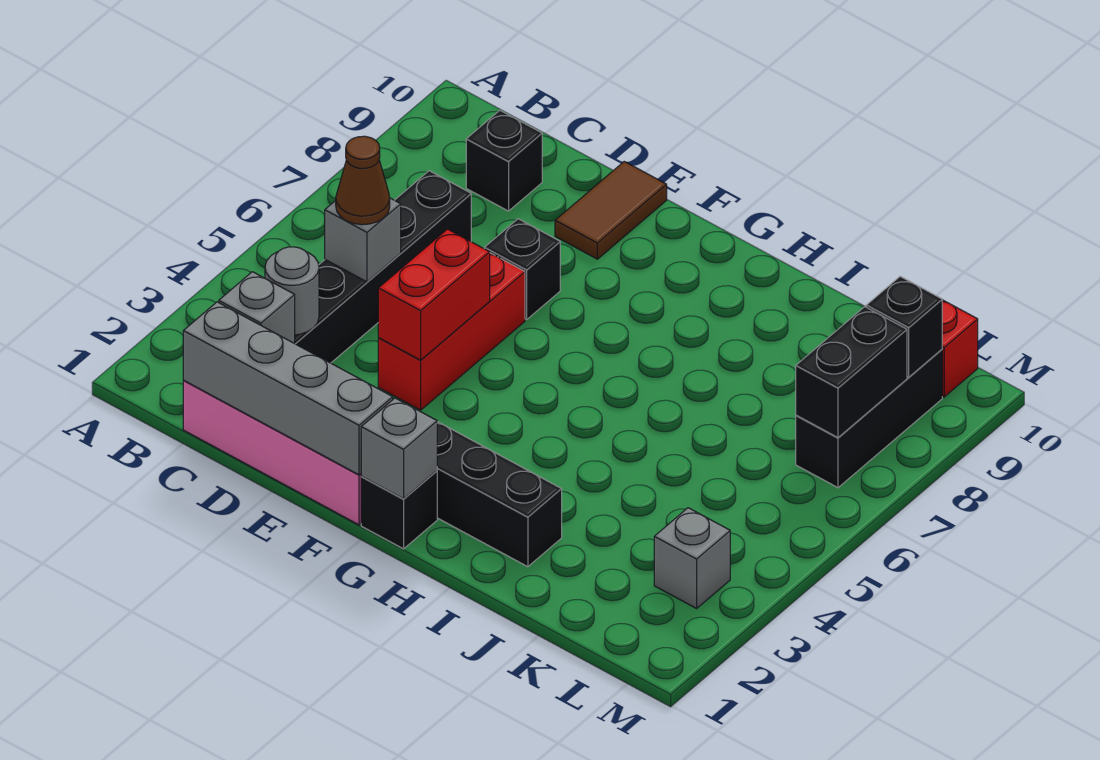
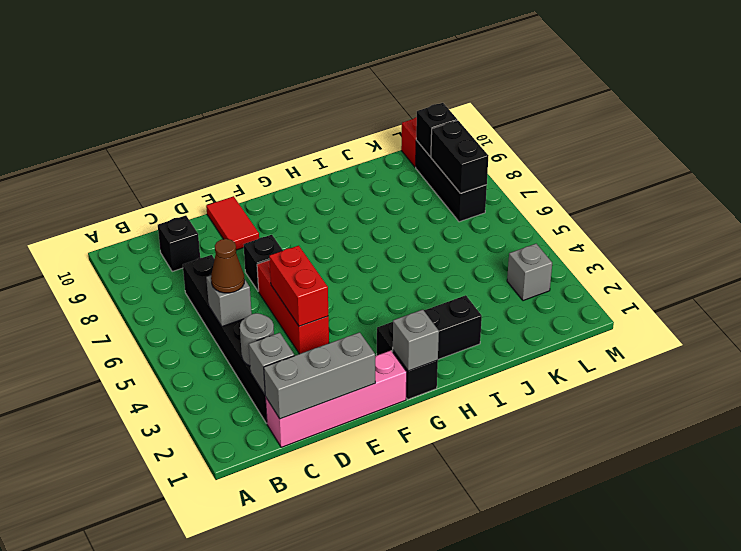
grey brick C1:F1 level 2 -> grey brick C1:E1 level 2
brown tile E9:E10 level 1 -> red tile E9:E10 level 1

